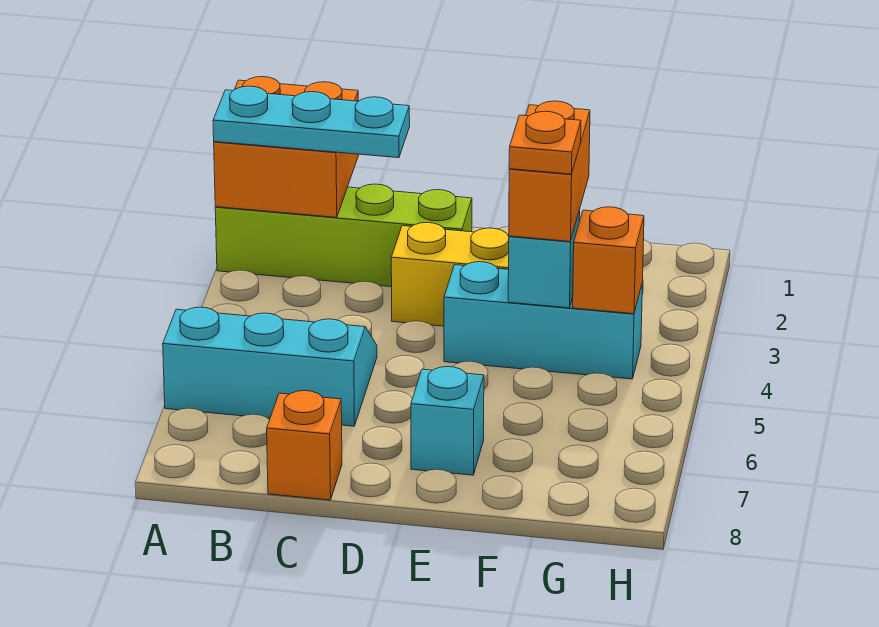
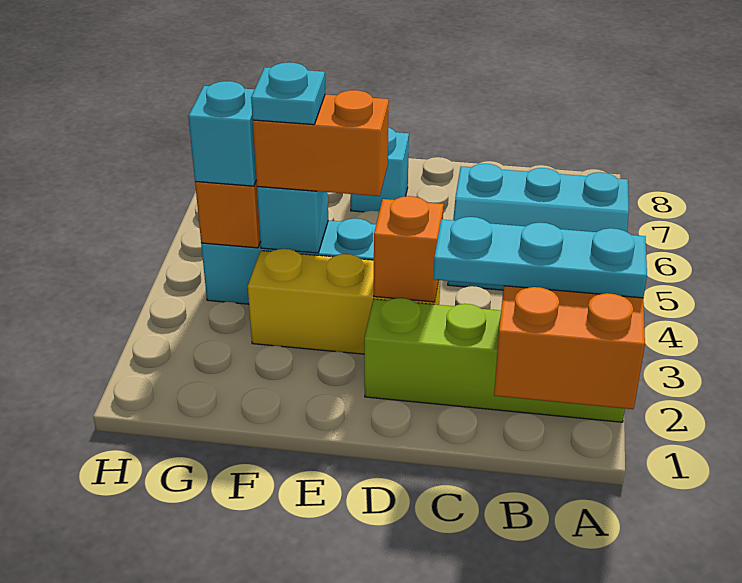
orange brick C8 level 1 -> orange brick D3 level 2
orange brick F3:F4 level 3 -> orange brick E4:F4 level 3
orange plate F4 level 4 -> cyan plate F4 level 4
none -> cyan brick G4 level 3

